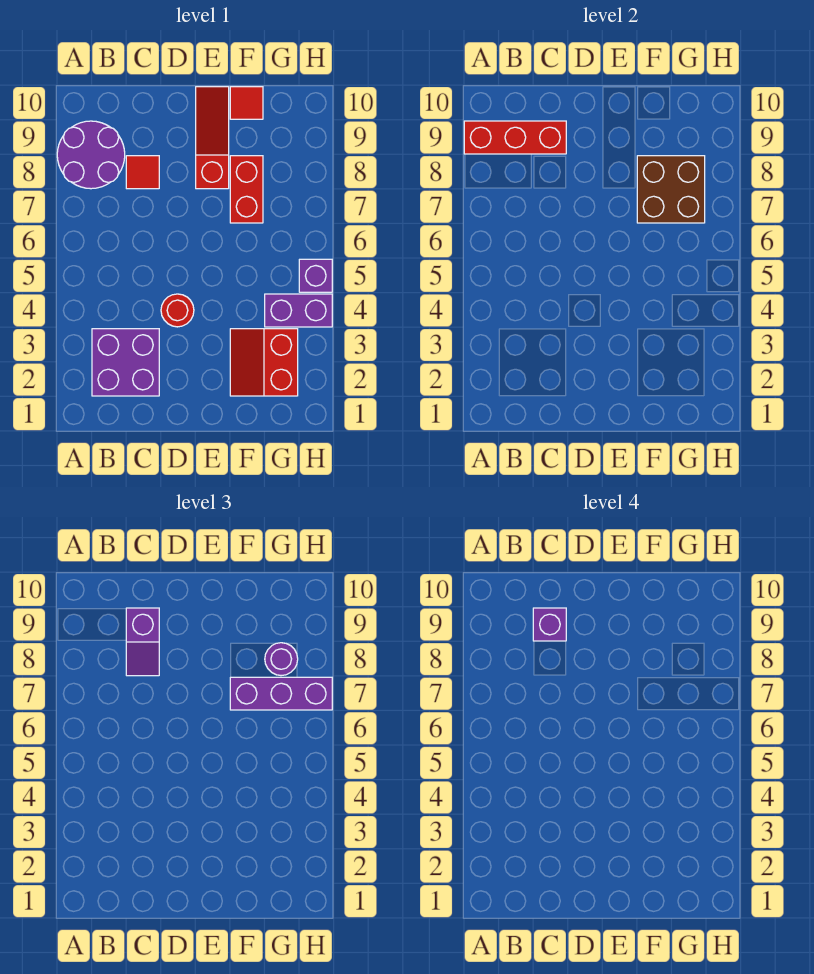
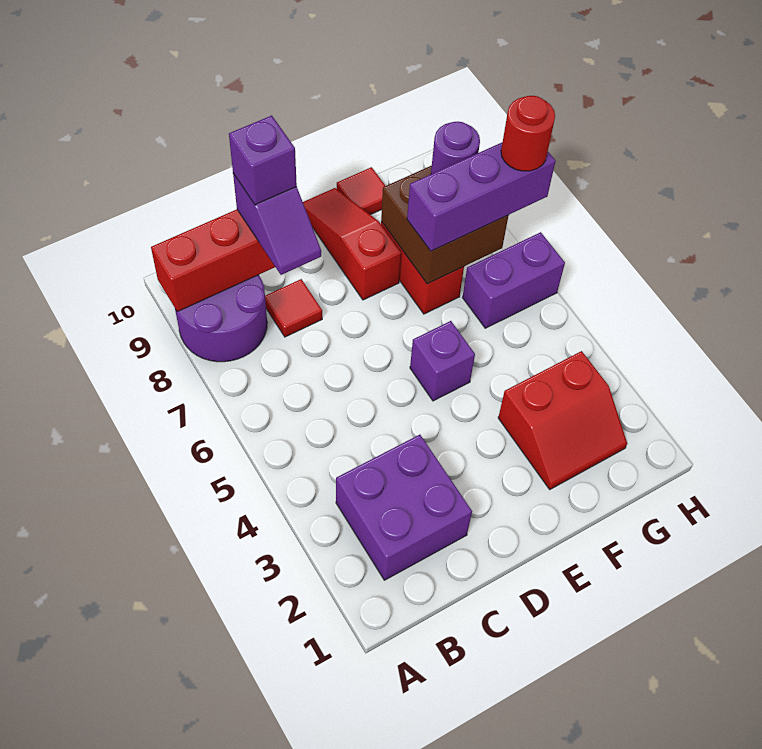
red round brick D4 level 1 -> red round brick H7 level 4
red slope F2:G3 level 1 top G -> red slope F2:G3 level 1 top 3
purple brick G4:H4 level 1 -> purple brick G6:H6 level 1
purple brick H5 level 1 -> purple brick E5 level 1

